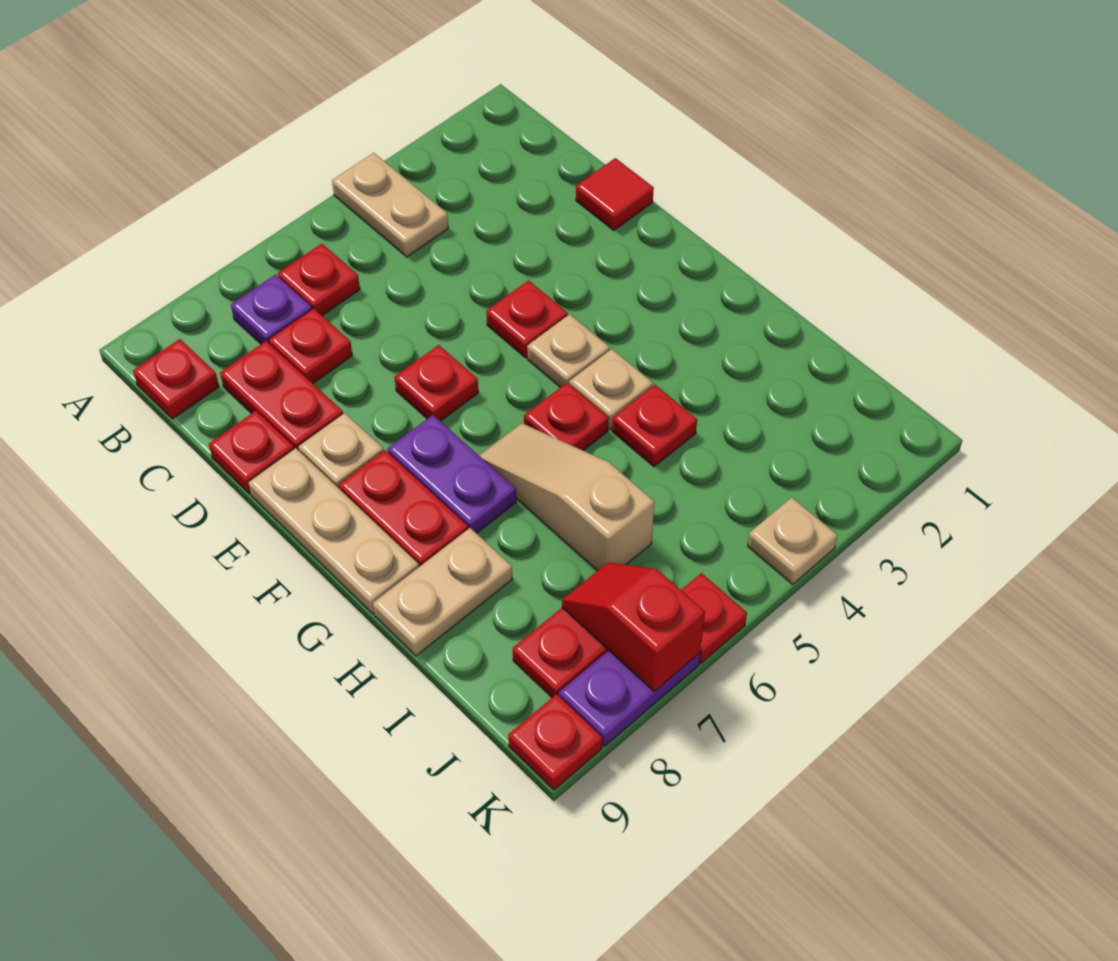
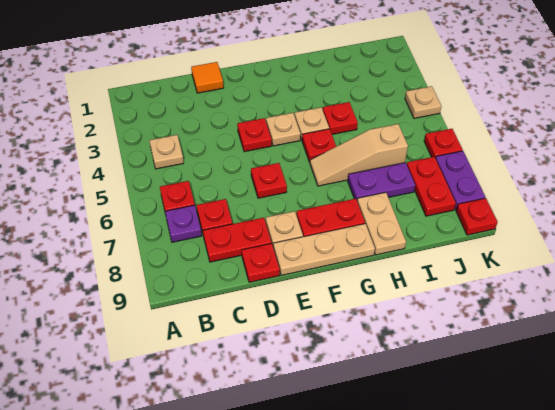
tan plate A4:B4 level 1 -> tan plate B4 level 1
red plate B9 level 1 -> none
red tile D1 level 1 -> orange tile D1 level 1
purple plate F7:G7 level 1 -> purple plate H7:I7 level 1
red slope J7:K7 level 2 top K -> none

